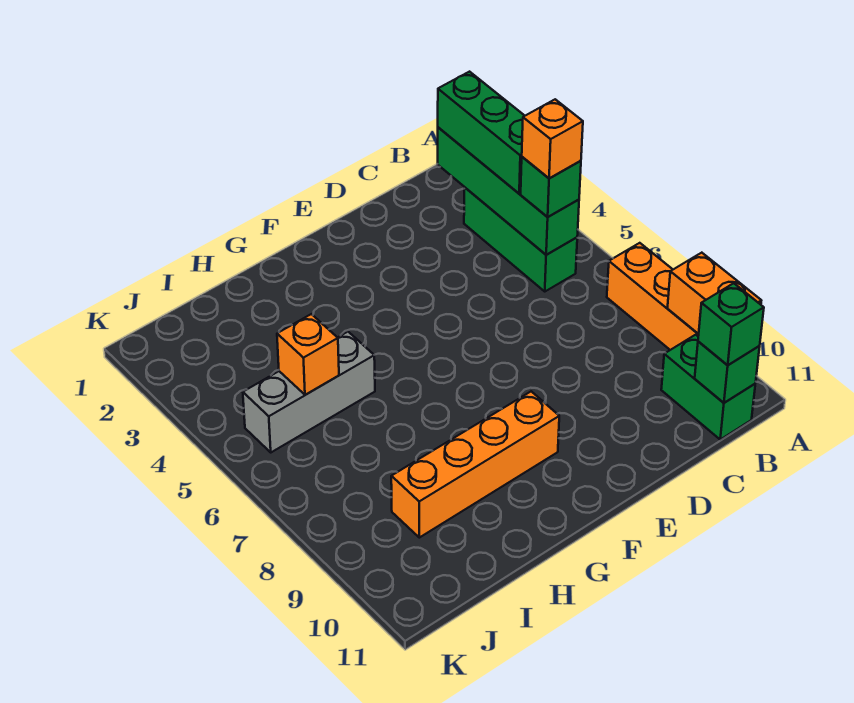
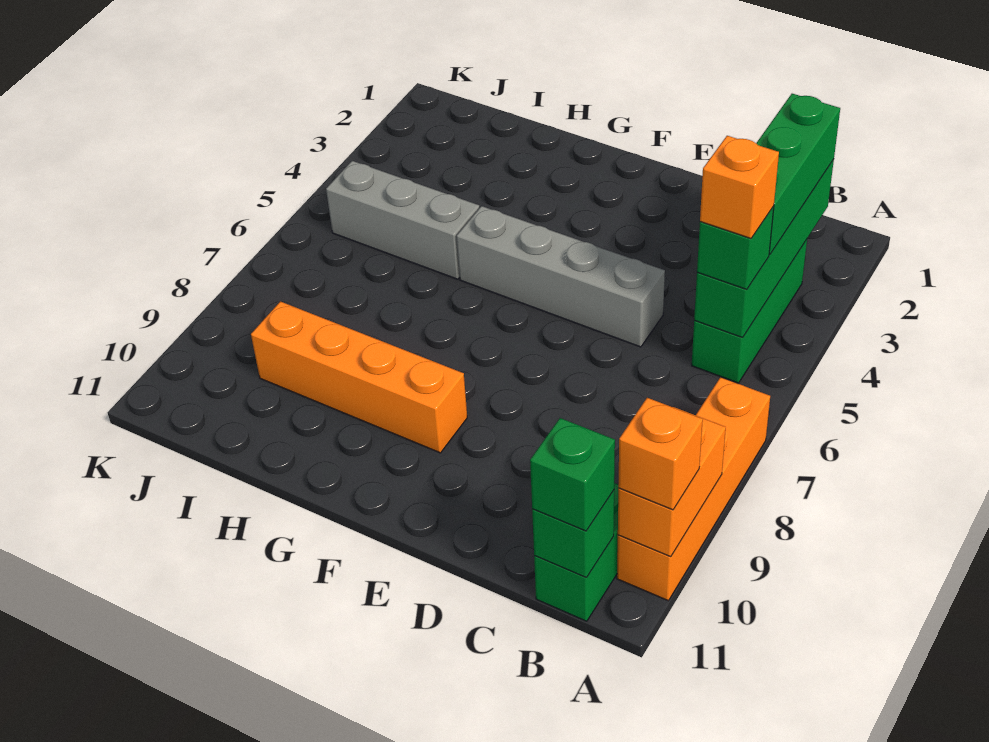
none -> grey brick D5:G5 level 1
orange brick I5 level 2 -> orange brick A10 level 3

